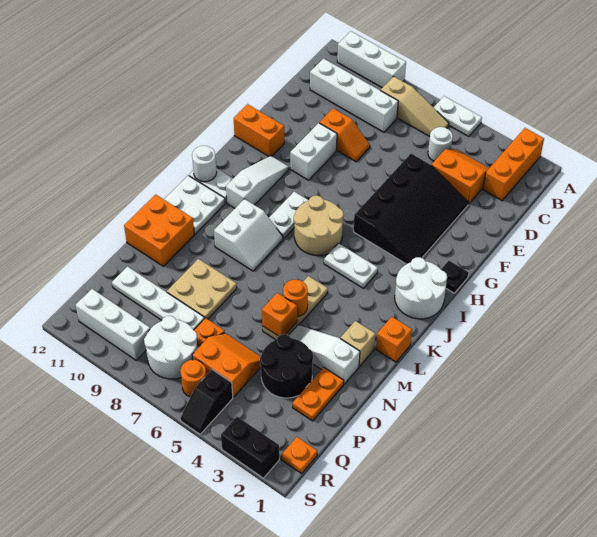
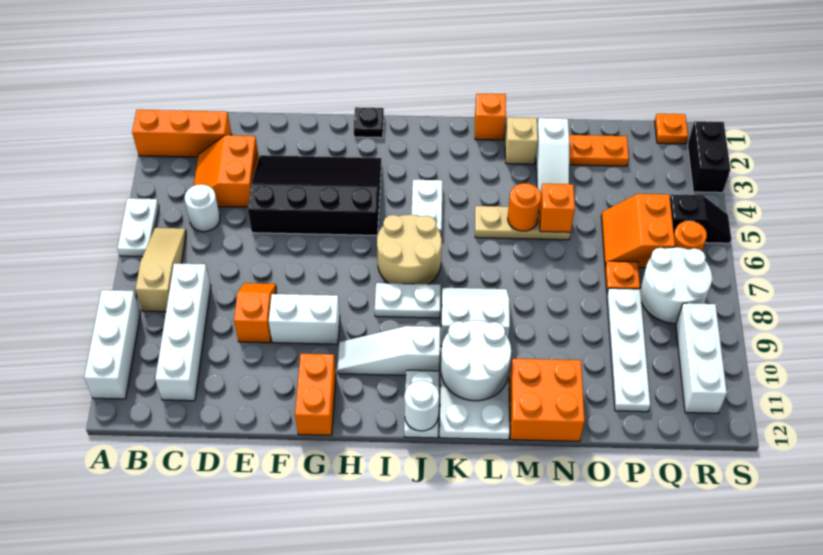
white round brick I1:J2 level 1 -> white round brick K10:L11 level 2
tan plate N8:O9 level 1 -> none
black round brick O3:P4 level 1 -> none

